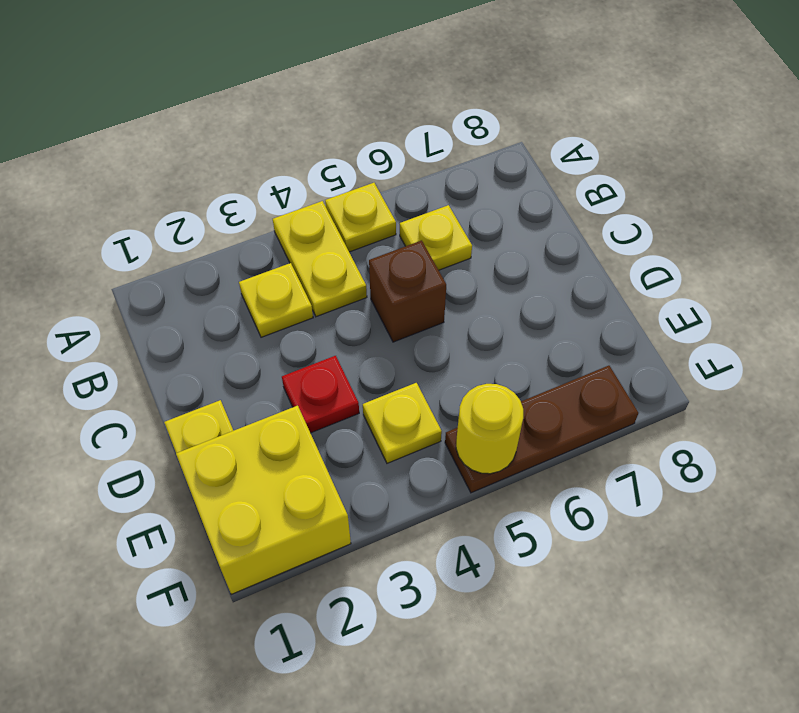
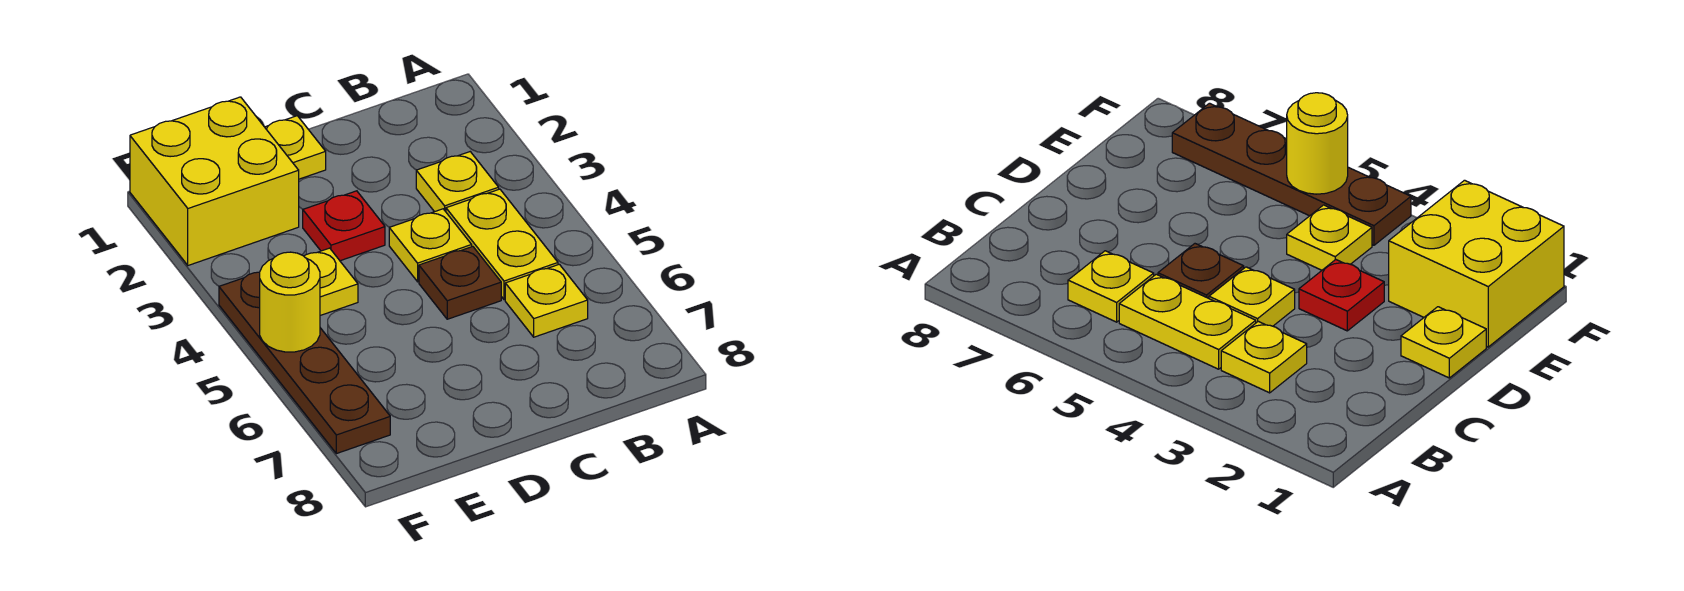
yellow plate A4:B4 level 1 -> yellow plate B4:B5 level 1
yellow plate A5 level 1 -> yellow plate C4 level 1
brown brick C5 level 1 -> brown plate C5 level 1
brown plate F5:F7 level 1 -> brown plate F4:F7 level 1

